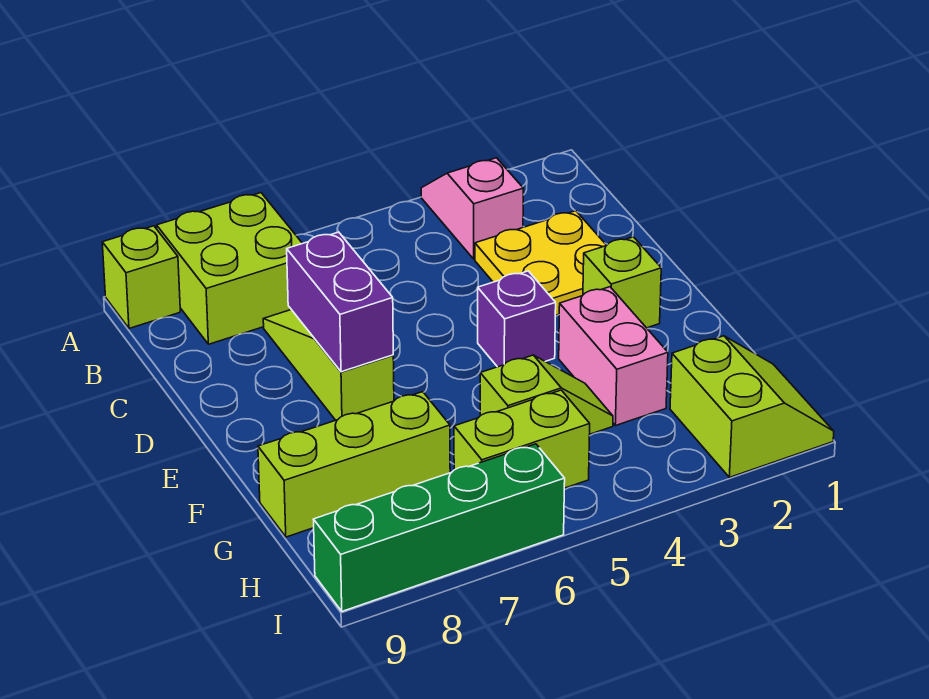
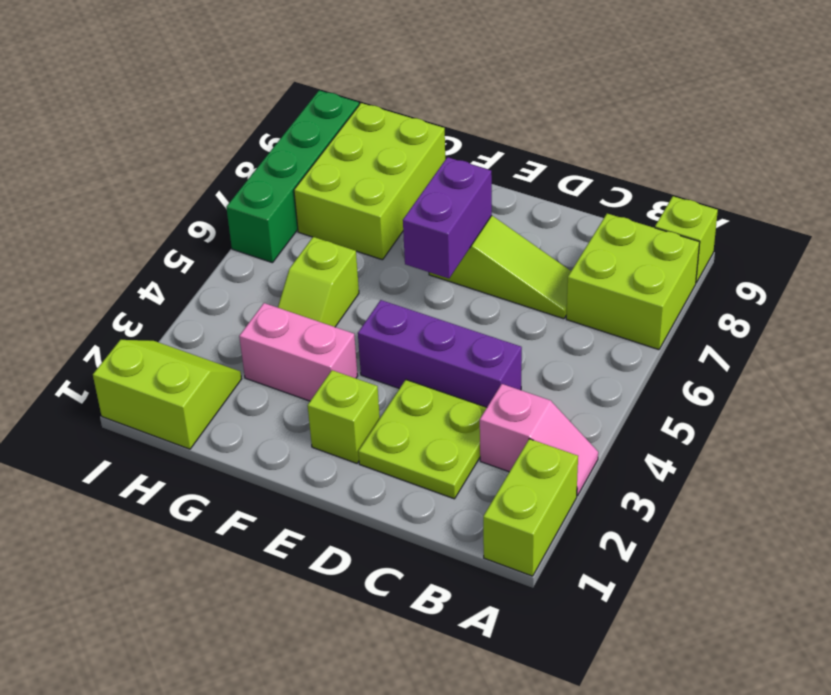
yellow plate C2:D3 level 1 -> lime plate C2:D3 level 1
purple brick D7:E7 level 2 -> purple brick E6:E7 level 2
purple brick E4 level 1 -> purple brick C4:E4 level 1
lime brick G7:G9 level 1 -> lime brick G7:H9 level 1
lime slope H1:I2 level 1 top 2 -> lime slope H1:I2 level 1 top 1
lime brick H5:H6 level 1 -> lime brick A1:A2 level 1

